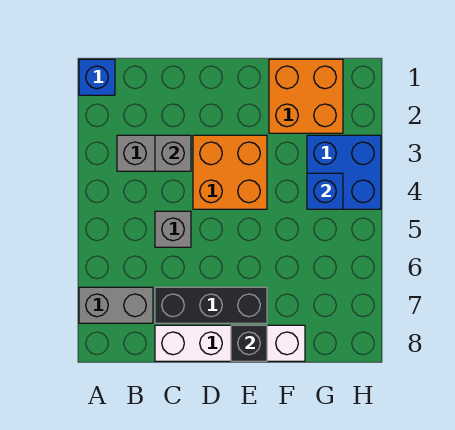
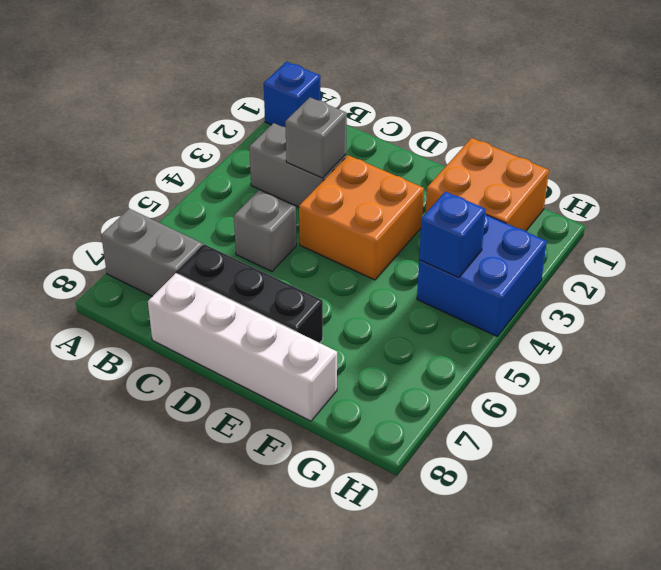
black brick E8 level 2 -> none

